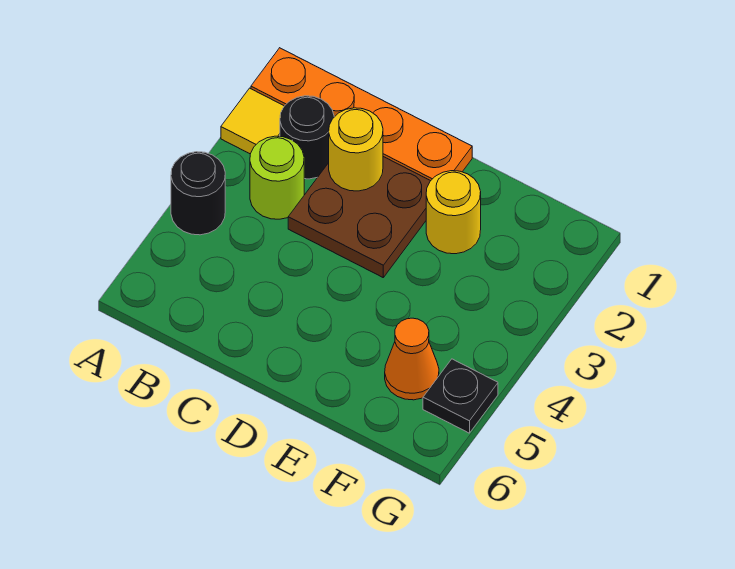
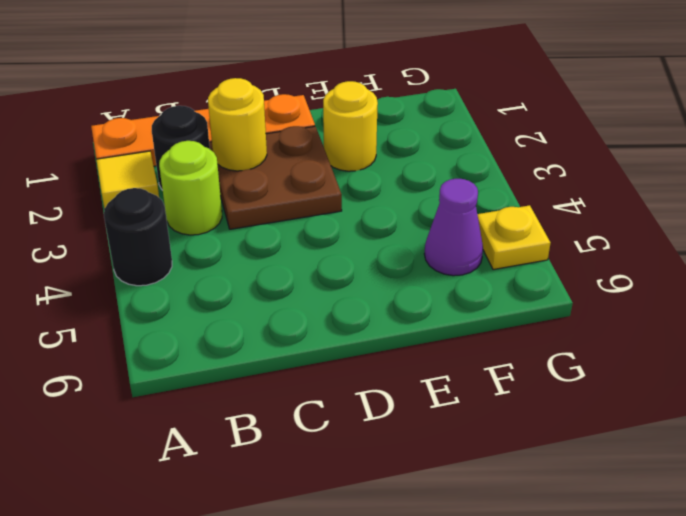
orange cone F5 level 1 -> purple cone F5 level 1
black plate G5 level 1 -> yellow plate G5 level 1

